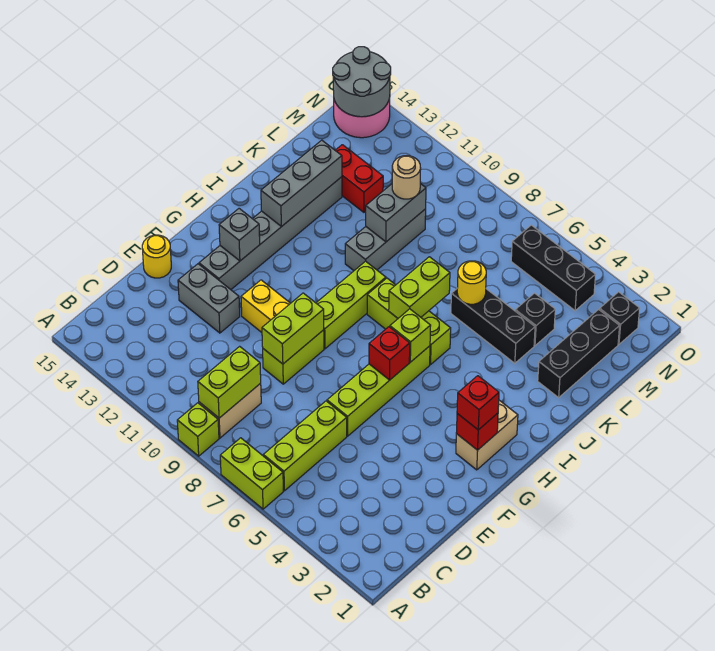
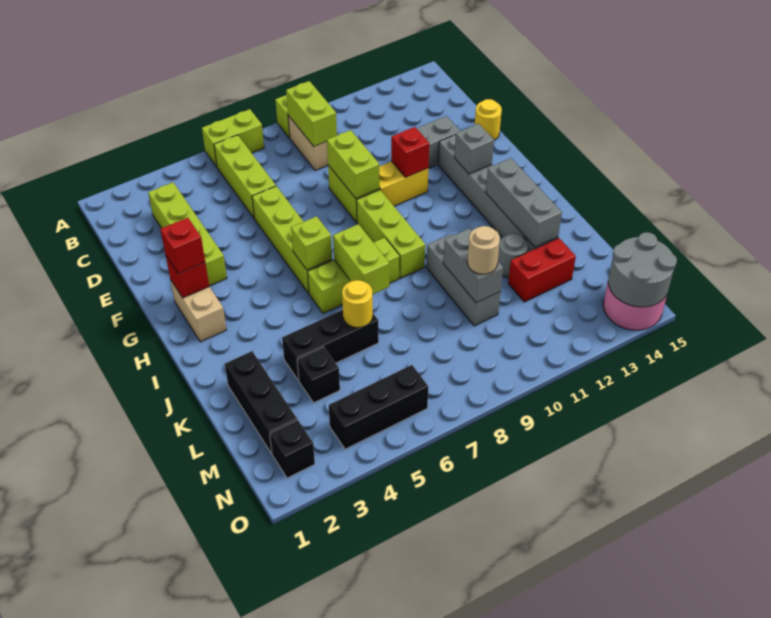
none -> lime brick C3:F3 level 1
red brick G6 level 2 -> red brick F11 level 2
none -> grey round brick K12 level 1

